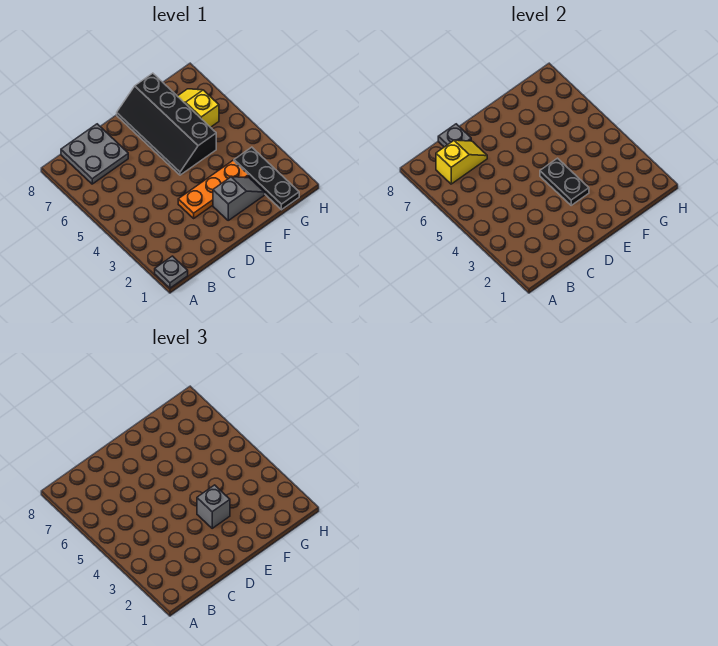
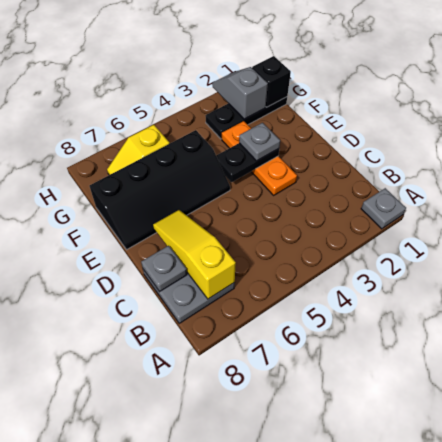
yellow slope B7:C7 level 2 top B -> yellow slope B7:D7 level 2 top B
grey slope E2:F2 level 1 top E -> grey slope G2:H2 level 2 top G
grey brick E3 level 3 -> grey plate E3 level 3
none -> black brick G1 level 2

